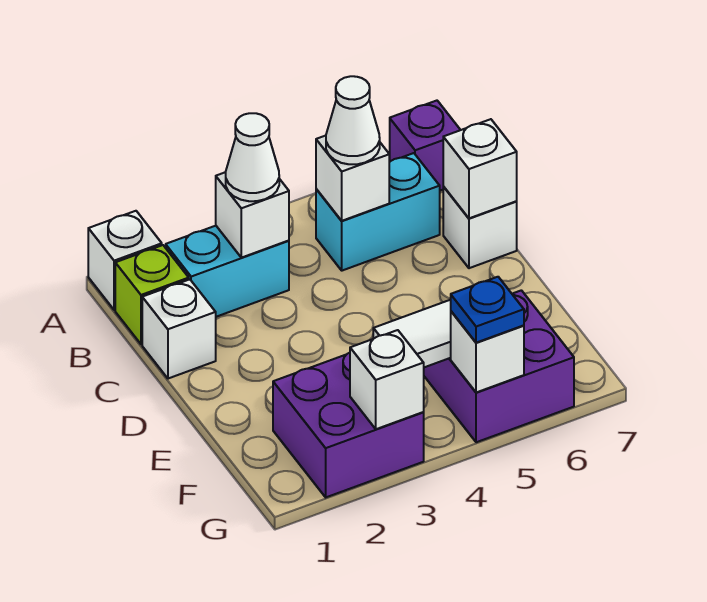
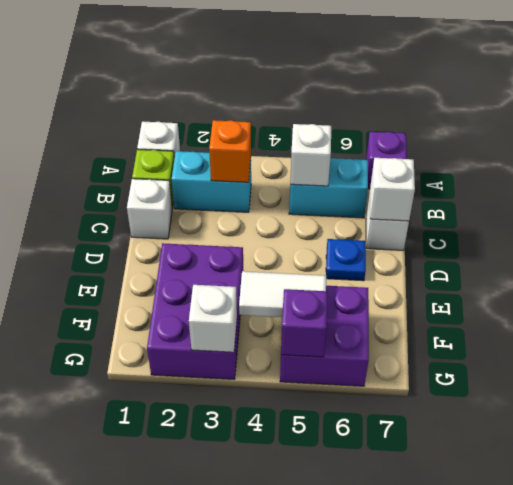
white brick B3 level 2 -> orange brick B3 level 2
white cone B3 level 3 -> none
white cone B5 level 3 -> none
purple brick F2:G3 level 1 -> purple brick E2:G3 level 1
white brick G5 level 2 -> purple brick G5 level 2
blue plate G5 level 3 -> blue plate D6 level 1

